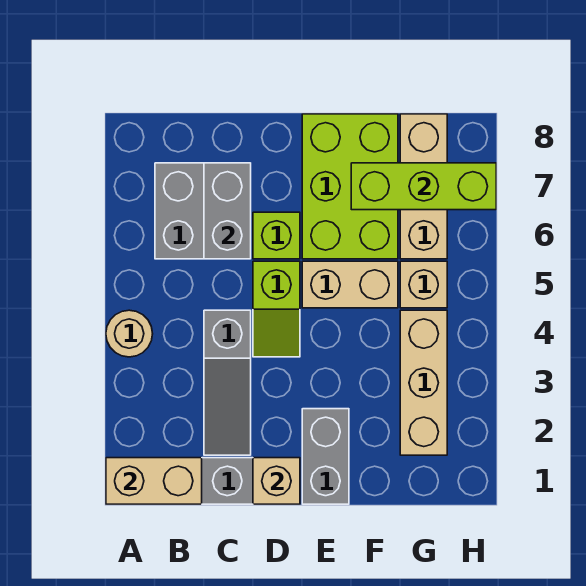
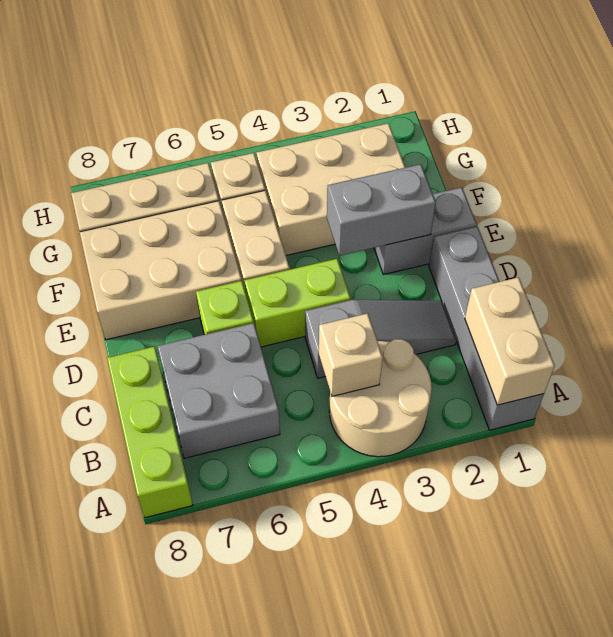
tan round brick A4 level 1 -> tan round brick A3:B4 level 1
grey brick C6:C7 level 2 -> grey brick E2:E3 level 2
tan brick D1 level 2 -> tan brick B4 level 2
lime slope D4:D5 level 1 top 5 -> lime brick D4:D5 level 1
lime brick E6:F8 level 1 -> tan brick E6:F8 level 1
lime brick F7:H7 level 2 -> lime brick A8:C8 level 1
tan brick G2:G4 level 1 -> tan brick F2:G4 level 1

